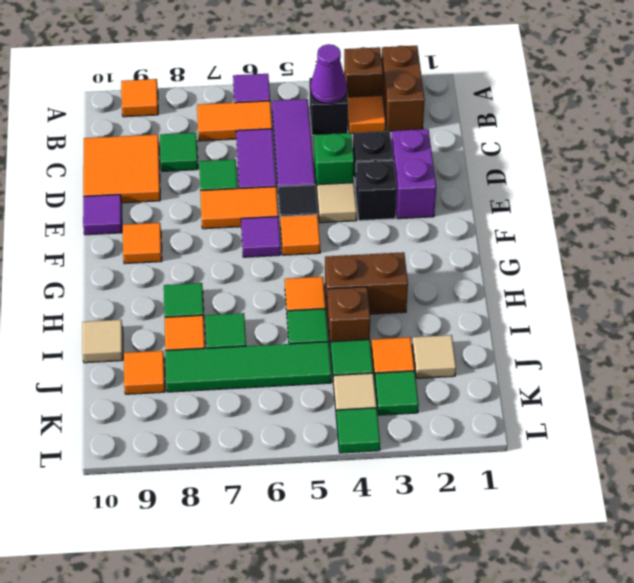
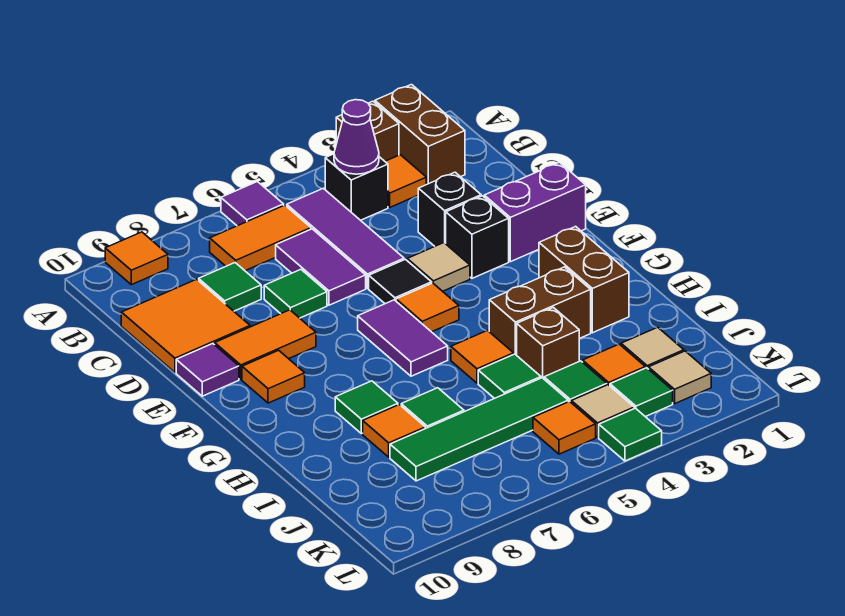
purple brick D2:E2 level 1 -> purple brick E1:E2 level 1
green brick D4 level 1 -> none
orange tile E6:E7 level 1 -> orange tile E8:E9 level 1
purple tile F6 level 1 -> purple tile F6:G6 level 1
none -> brown brick G2:H2 level 1
tan tile I10 level 1 -> tan tile K2 level 1
orange tile J9 level 1 -> orange tile K5 level 1

